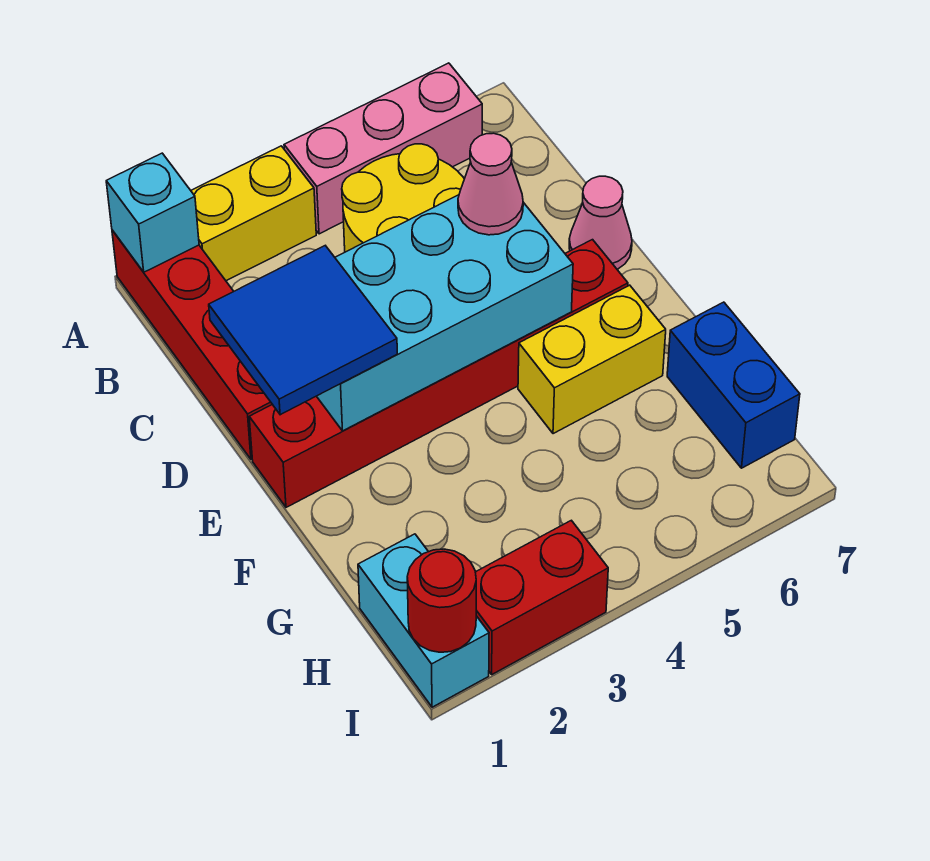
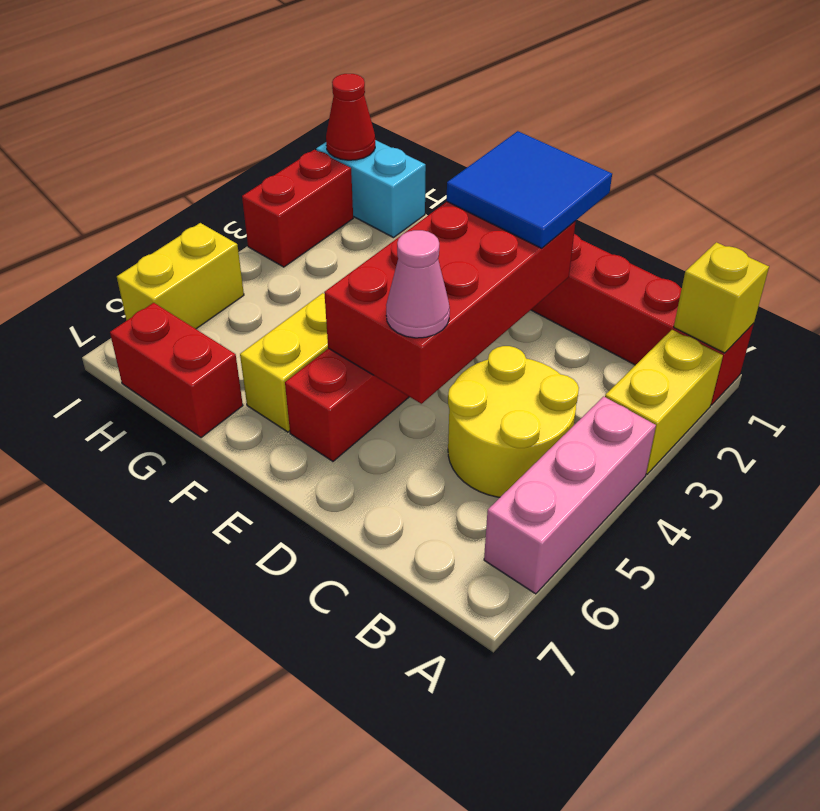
cyan brick A1 level 2 -> yellow brick A1 level 2
cyan brick D2:E5 level 2 -> red brick D2:E5 level 2
pink cone D7 level 1 -> none
blue brick G7:H7 level 1 -> red brick G7:H7 level 1
red round brick I1 level 2 -> red cone I1 level 2
none -> yellow brick I5:I6 level 1

